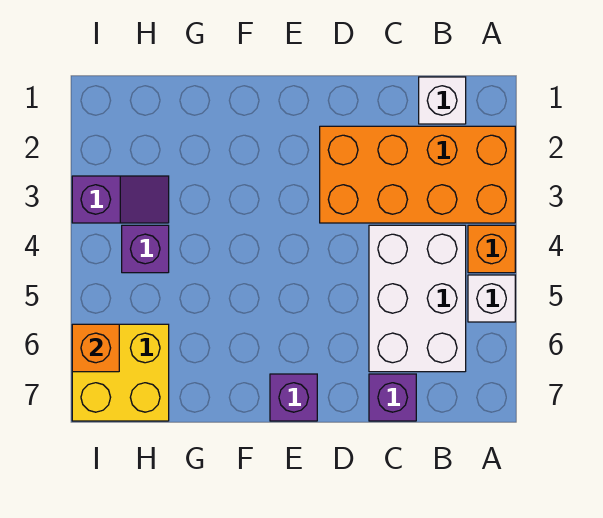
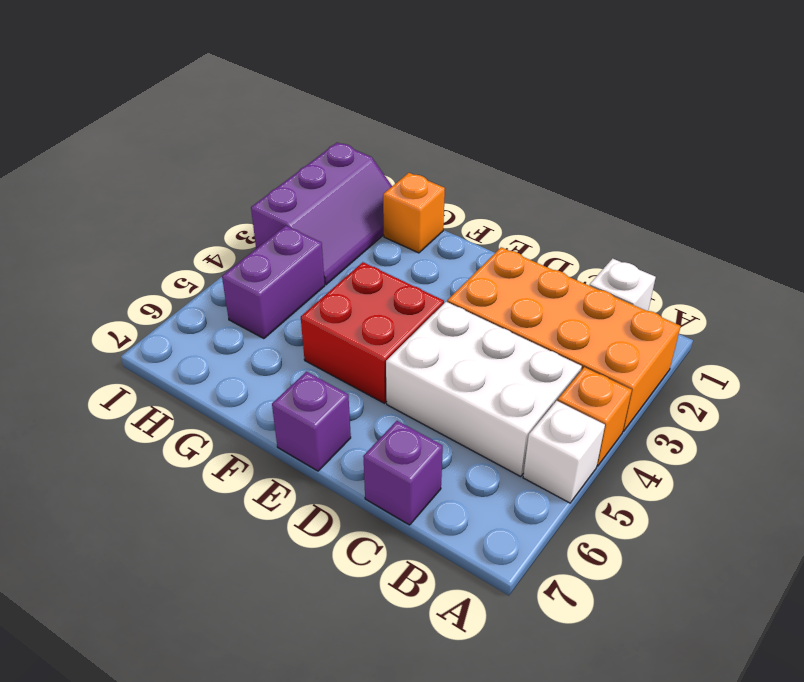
white brick B4:C6 level 1 -> white brick B4:D5 level 1
none -> red brick E4:F5 level 1
purple slope H3:I3 level 1 top I -> purple slope H1:I3 level 1 top I
purple brick H4 level 1 -> purple brick H4:H5 level 1
yellow brick H6:I7 level 1 -> none
orange brick I6 level 2 -> orange brick G1 level 1

